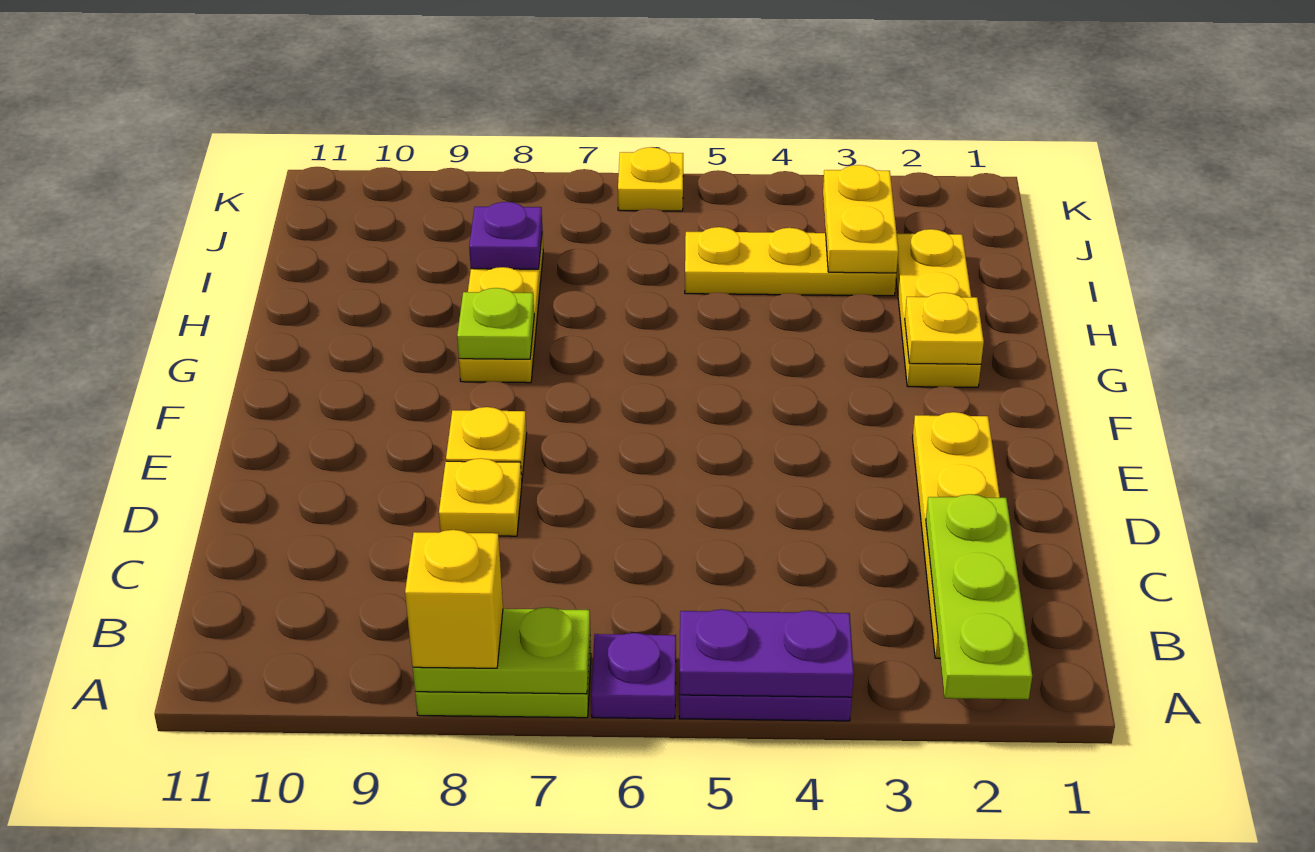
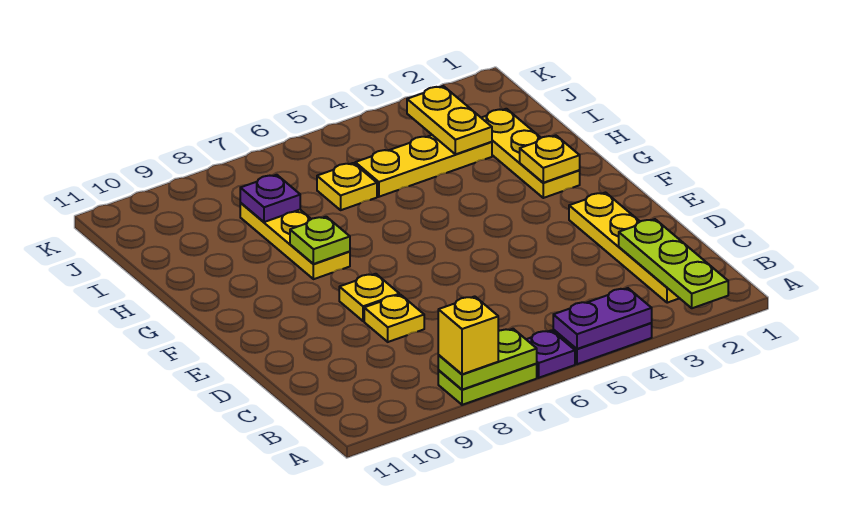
yellow plate K6 level 1 -> yellow plate I6 level 1

